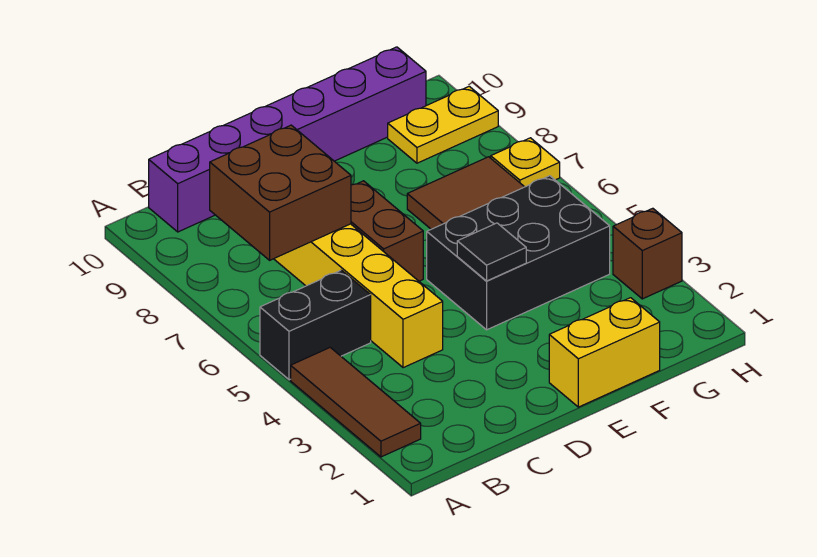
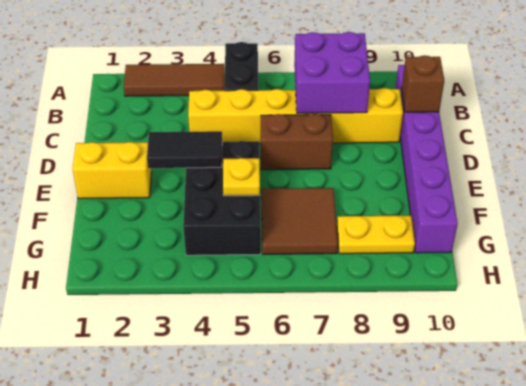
brown brick B7:C8 level 2 -> purple brick B7:C8 level 2
yellow brick E1:F1 level 1 -> yellow brick E1:E2 level 1
black tile E4 level 2 -> black tile E3:E4 level 2
yellow plate G9:H9 level 1 -> yellow plate G8:G9 level 1
brown brick H3 level 1 -> brown brick C10 level 2
yellow plate H7 level 1 -> yellow plate F5 level 2

